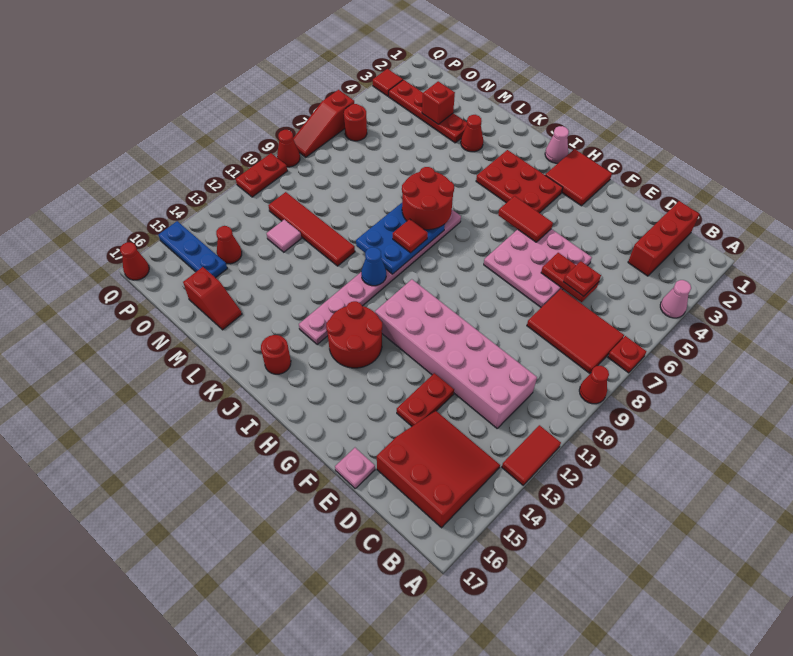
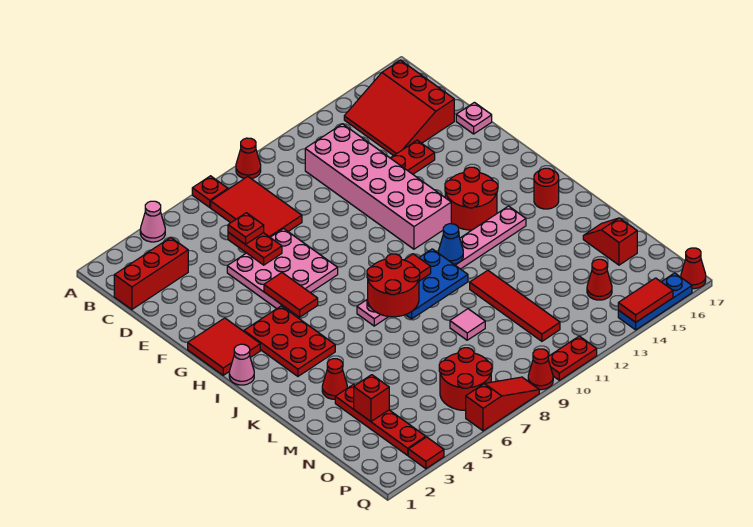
red tile A12:A13 level 1 -> red tile Q14:Q15 level 2
pink tile N12 level 1 -> pink tile M9 level 1
blue plate O15:Q15 level 1 -> blue plate Q14:Q16 level 1
red round brick P6 level 1 -> red round brick O6:P7 level 1

